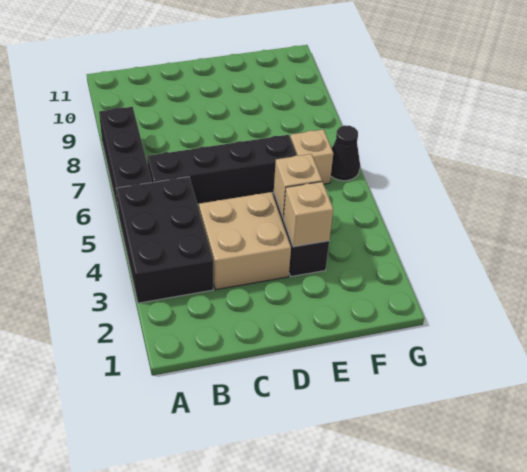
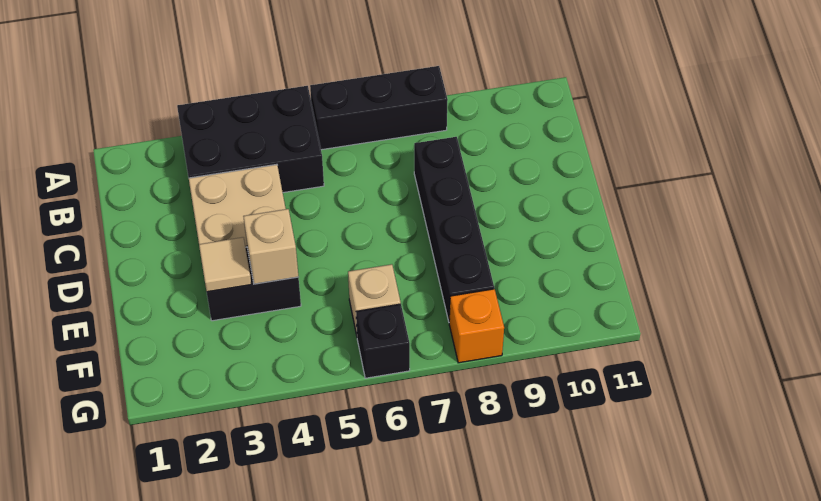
black brick B6:E6 level 1 -> black brick C8:F8 level 1
tan brick E3 level 2 -> tan tile E3 level 2
black cone G6 level 1 -> black brick G6 level 1
none -> orange brick G8 level 1

